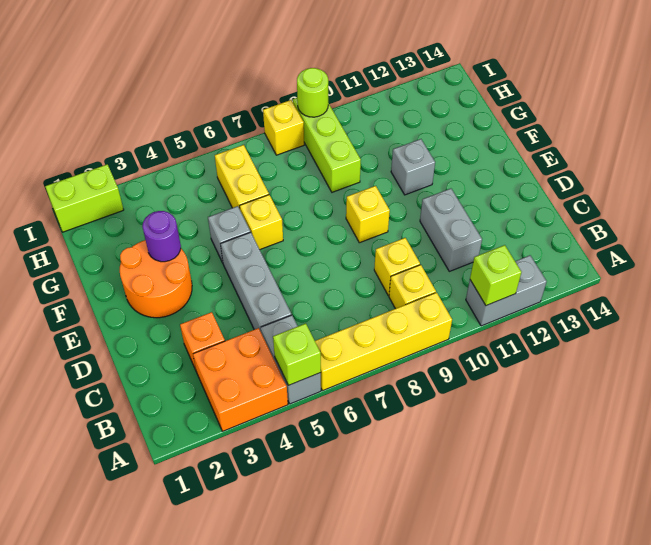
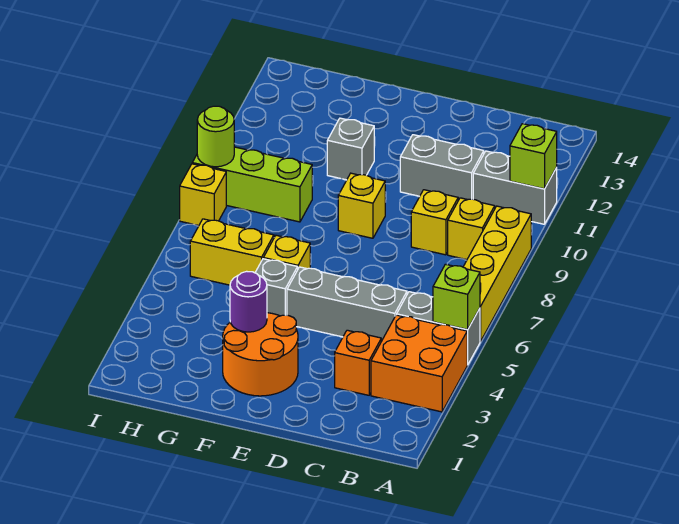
grey brick A11:A12 level 1 -> grey brick A11:B11 level 1
lime brick I1:I2 level 1 -> none

